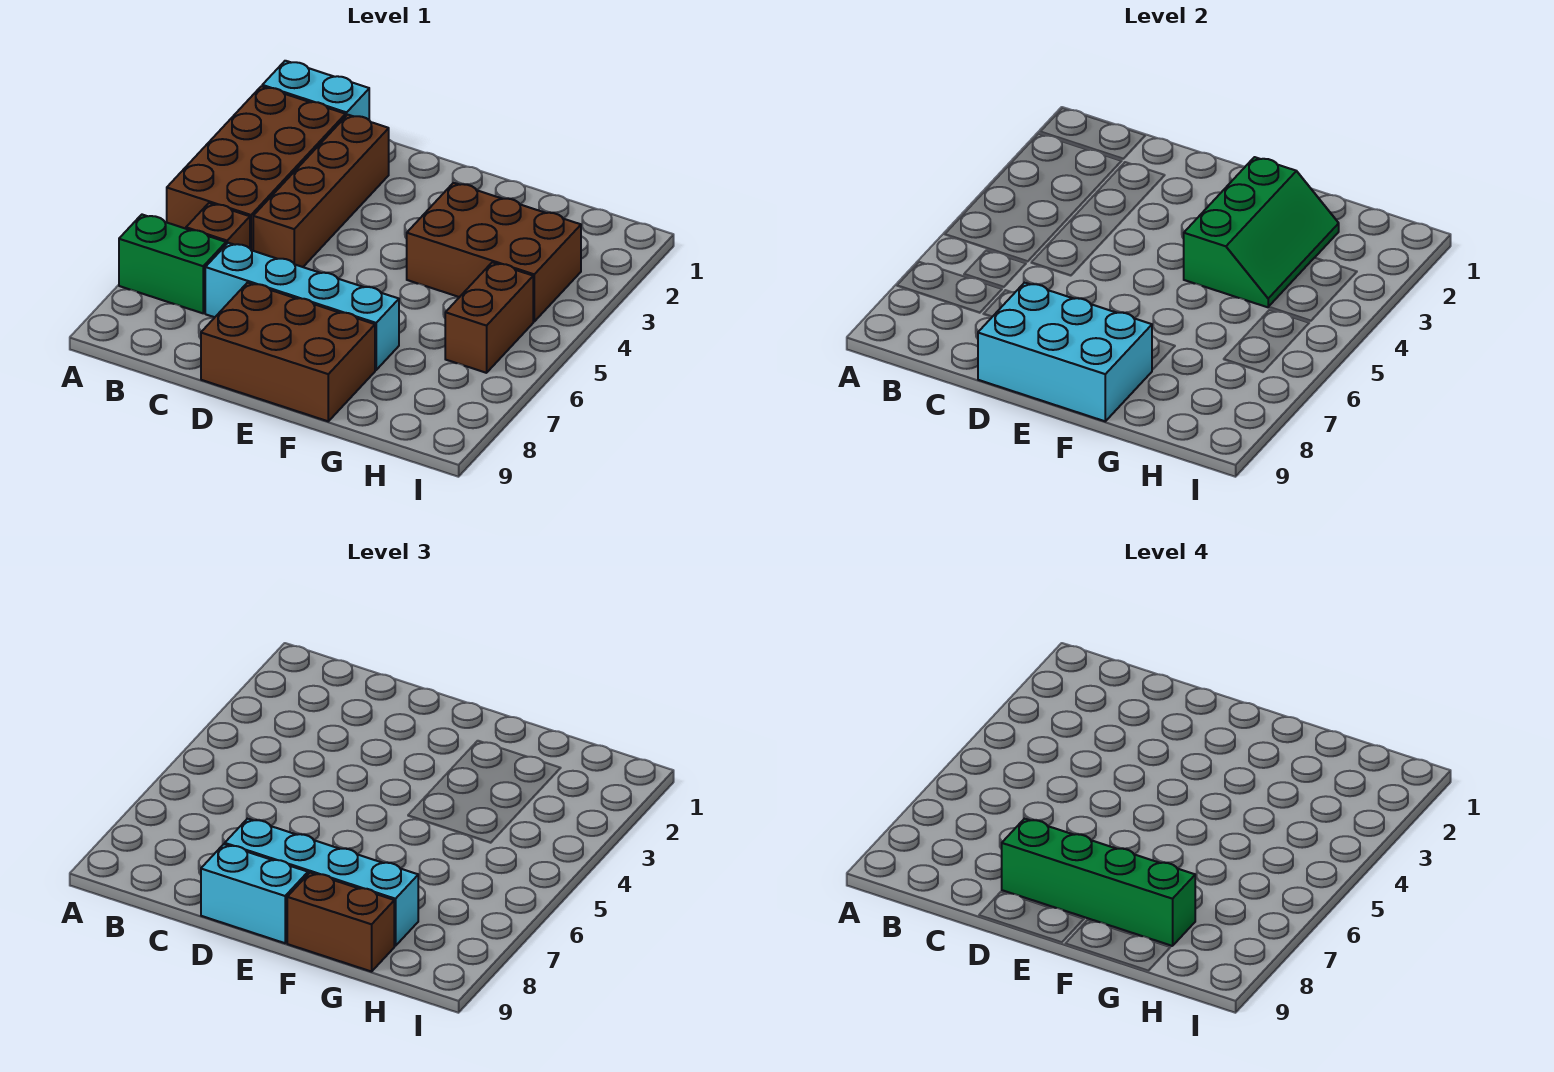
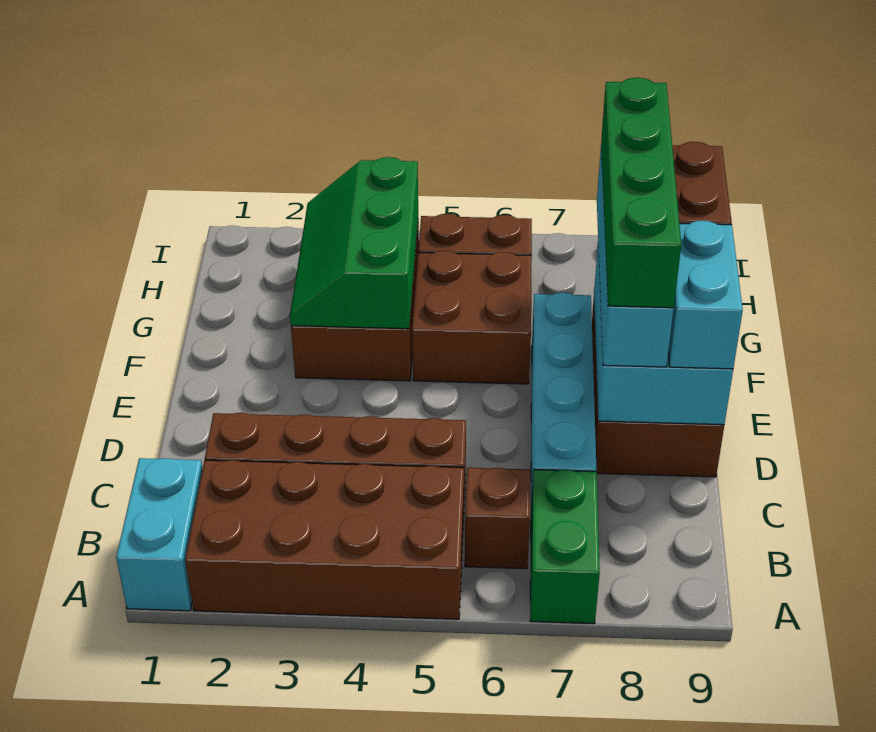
green slope F2:G4 level 2 top F -> green slope F3:H4 level 2 top 4
none -> brown brick F5:G6 level 1

